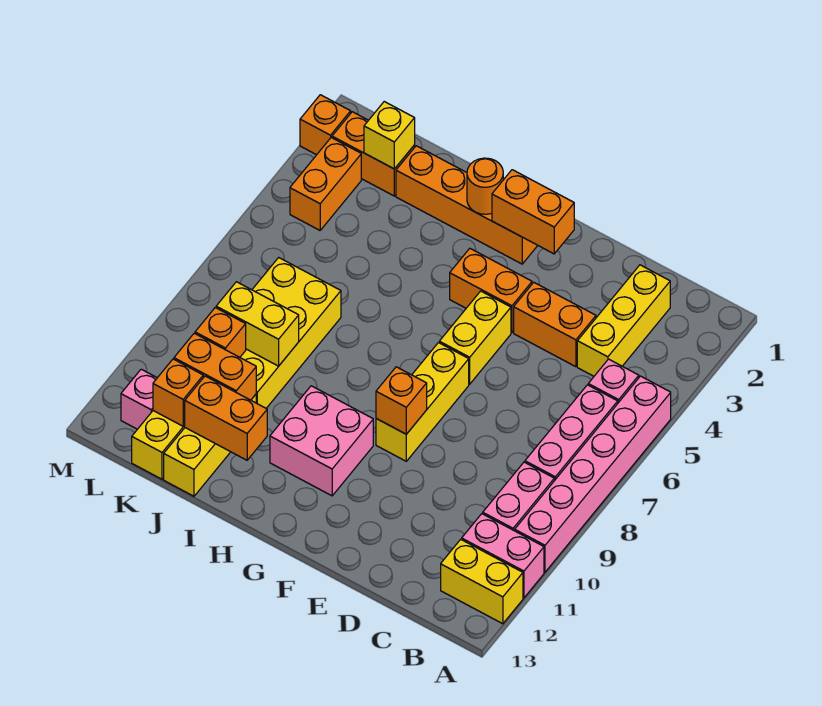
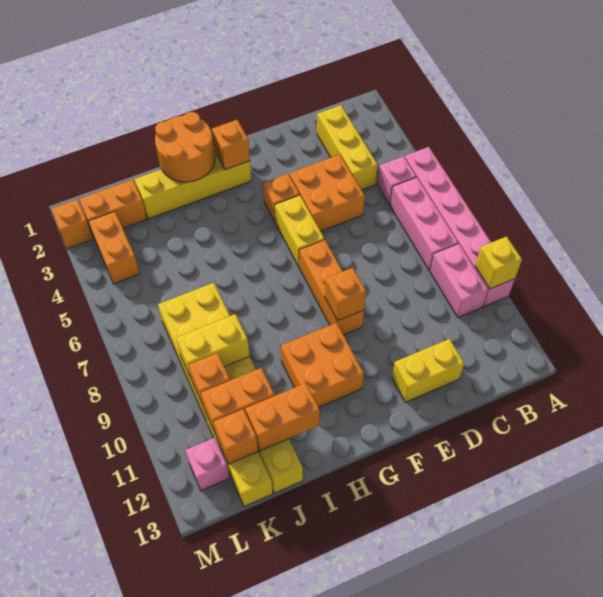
pink brick A11:B11 level 1 -> none
yellow brick A12:B12 level 1 -> yellow brick D12:E12 level 1
orange brick D4:E4 level 1 -> orange brick D4:E5 level 1
orange brick F2:G2 level 2 -> orange brick G2 level 2
orange brick F4:G4 level 1 -> orange brick F4 level 1
yellow brick F7:F9 level 1 -> orange brick F7:F9 level 1
orange brick G2:J2 level 1 -> yellow brick G2:J2 level 1
pink brick G10:H11 level 1 -> orange brick G10:H11 level 1
orange round brick H2 level 2 -> orange round brick H1:I2 level 2
yellow brick K2 level 2 -> yellow brick A10 level 2

